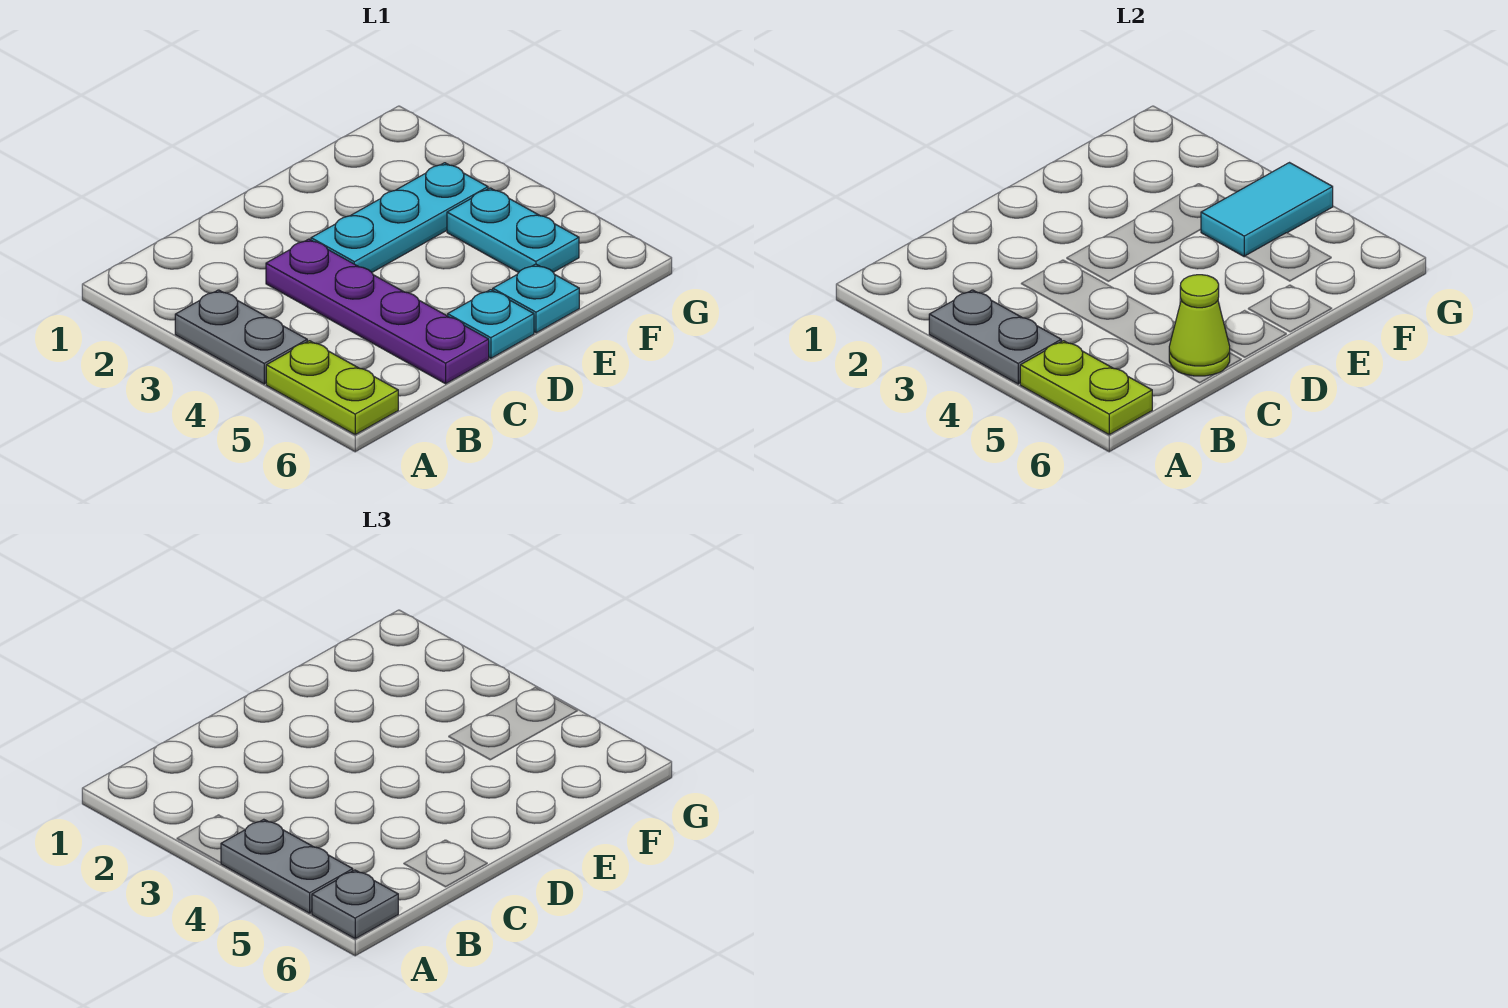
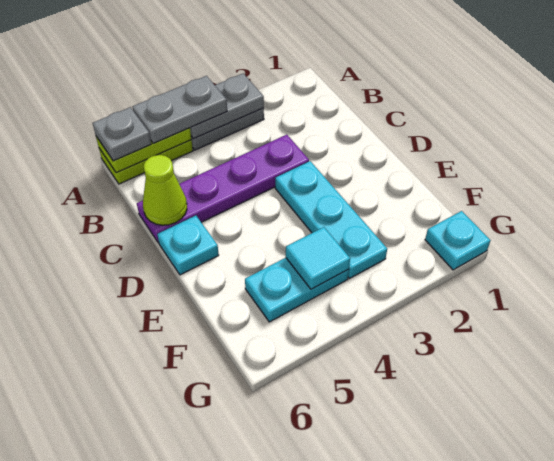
cyan plate E6 level 1 -> cyan plate G1 level 1
cyan tile F4:G4 level 2 -> cyan tile F4 level 2

